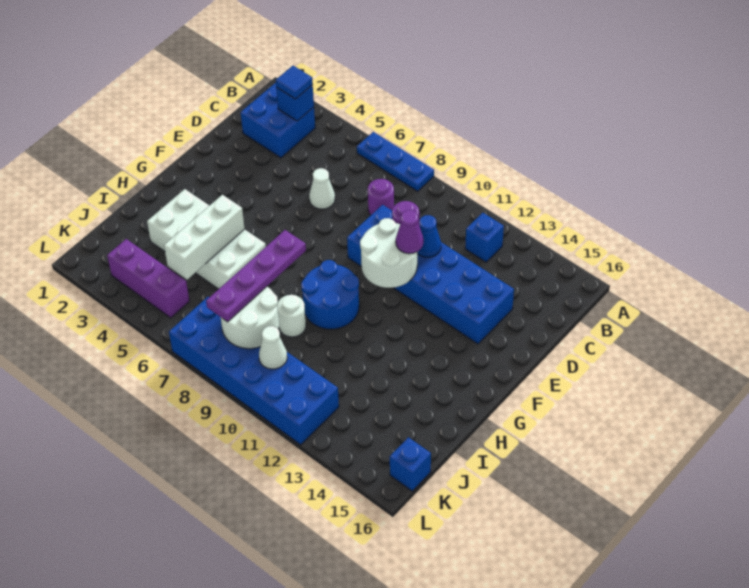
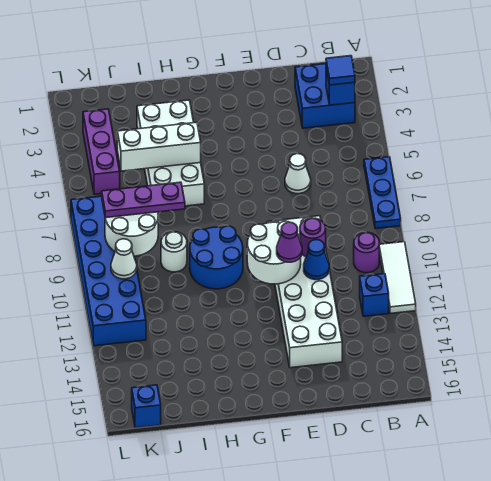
none -> white tile A10:A12 level 1
purple round brick C8 level 1 -> purple round brick B10 level 1
blue brick D9:E14 level 1 -> white brick D9:E14 level 1
purple plate H8:K8 level 3 -> purple plate I8:K8 level 3

